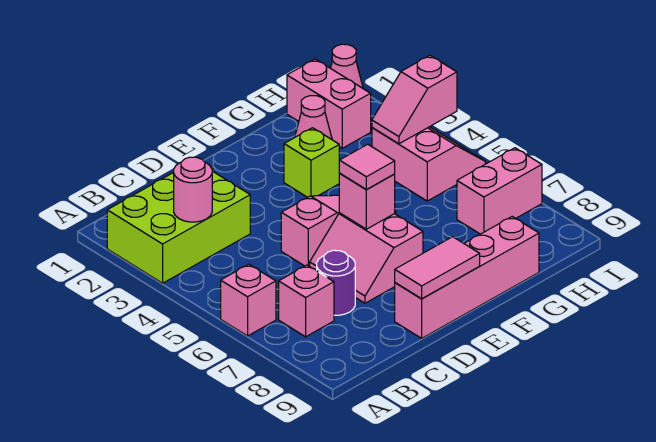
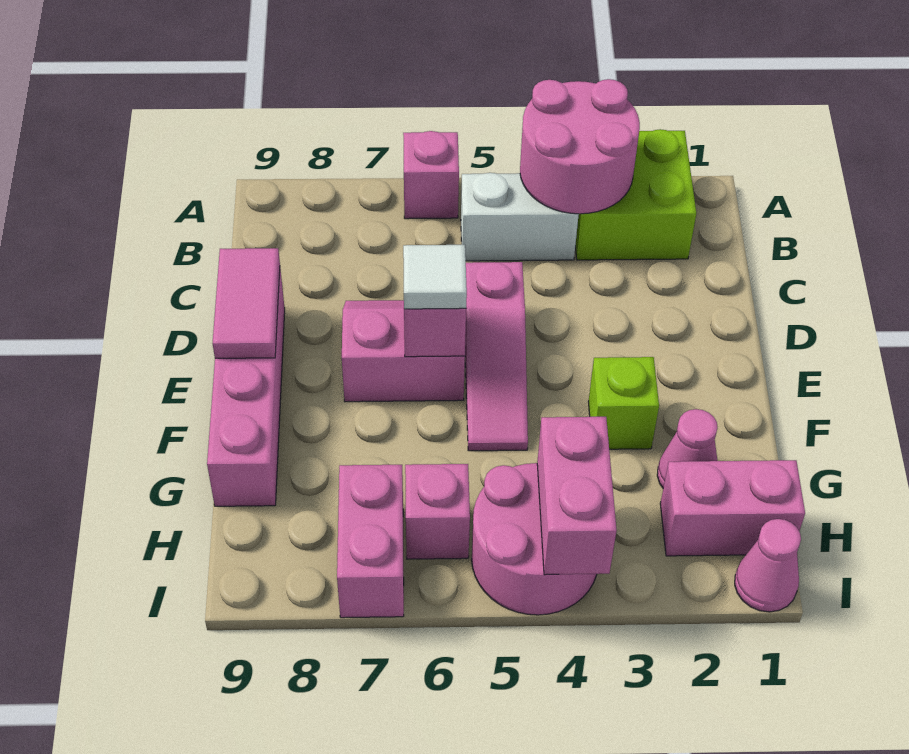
lime brick A2:C3 level 1 -> lime brick A2:B3 level 1
pink round brick B3 level 2 -> pink round brick A3:B4 level 2
none -> white brick B4:B5 level 1
pink brick B7 level 1 -> pink brick H6 level 1
purple round brick C7 level 1 -> none
pink tile E6 level 3 -> white tile E6 level 3
pink slope H4:I5 level 1 top H -> pink round brick H4:I5 level 1
pink slope H4:I4 level 2 top I -> pink brick H4:I4 level 2

